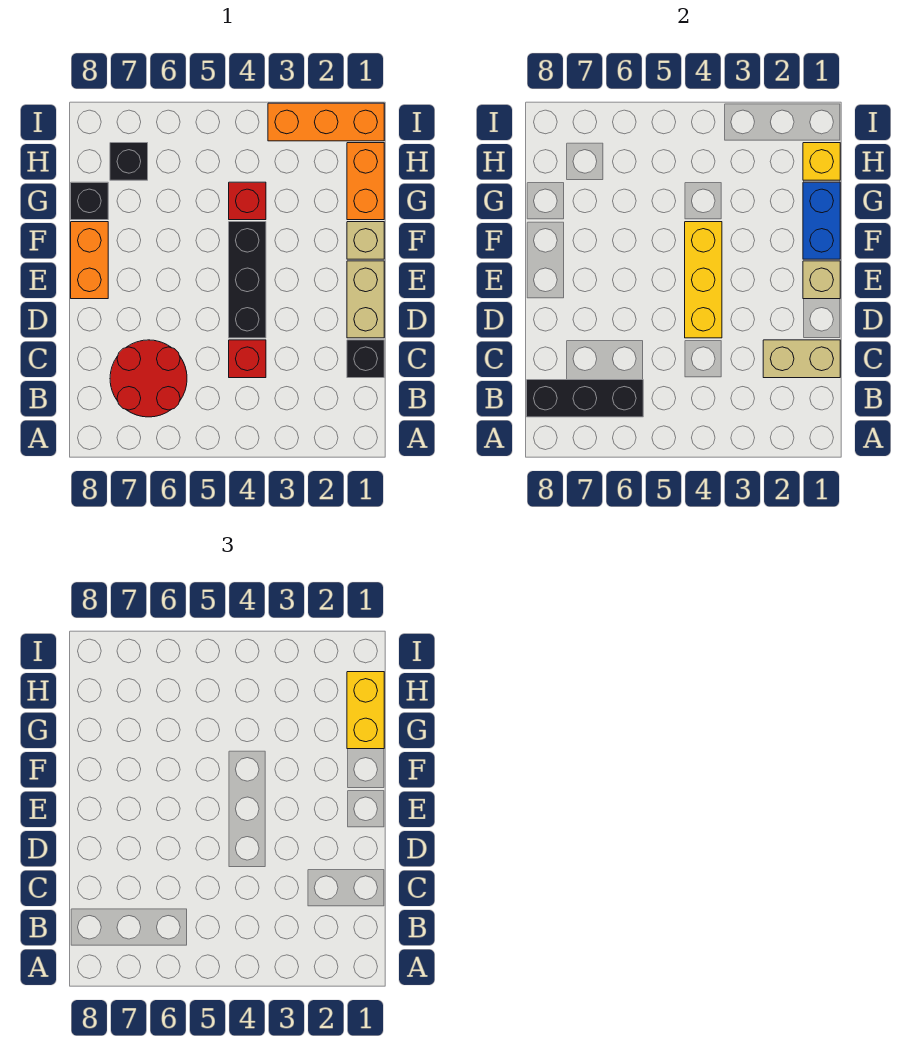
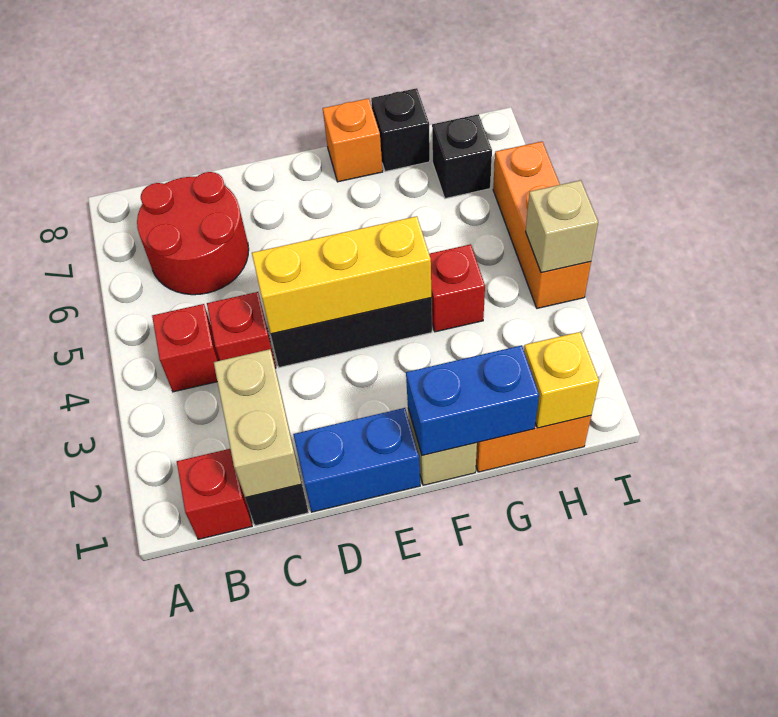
none -> red brick B1 level 1
none -> red brick B4 level 1
black brick B6:B8 level 2 -> none
tan brick D1:E1 level 1 -> blue brick D1:E1 level 1
tan brick E1 level 2 -> tan brick I4 level 2
orange brick E8:F8 level 1 -> orange brick F8 level 1
yellow brick G1:H1 level 3 -> none
orange brick I1:I3 level 1 -> orange brick I4:I6 level 1

